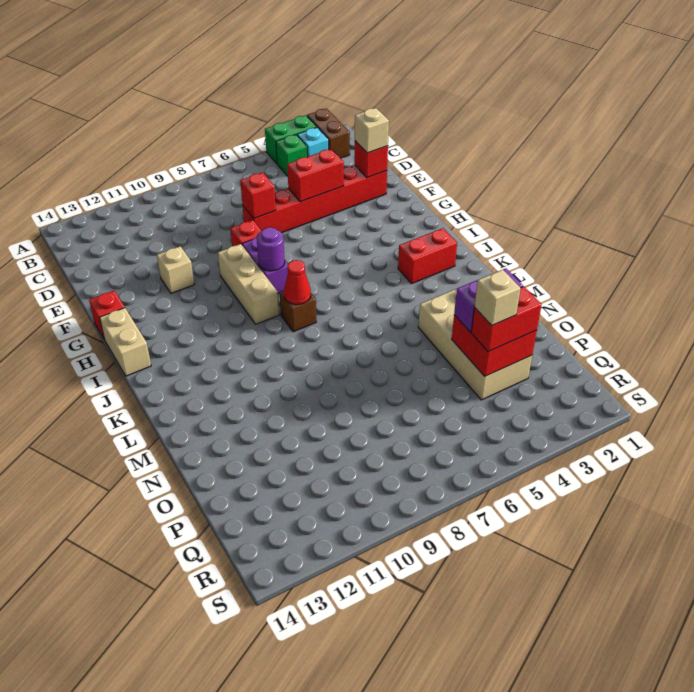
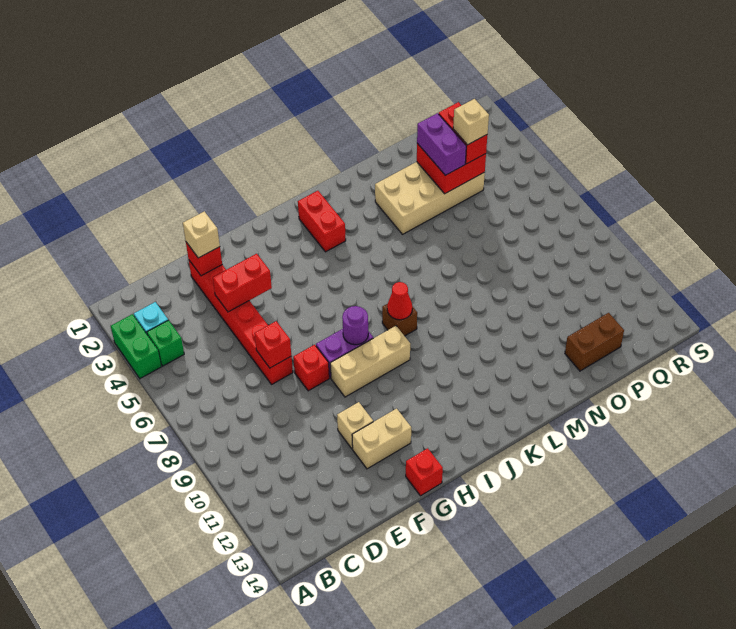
brown brick A2:B2 level 1 -> brown brick O13:P13 level 1
red brick E4:E5 level 2 -> red brick E4:F4 level 2
tan brick H14:I14 level 1 -> tan brick F12:G12 level 1

